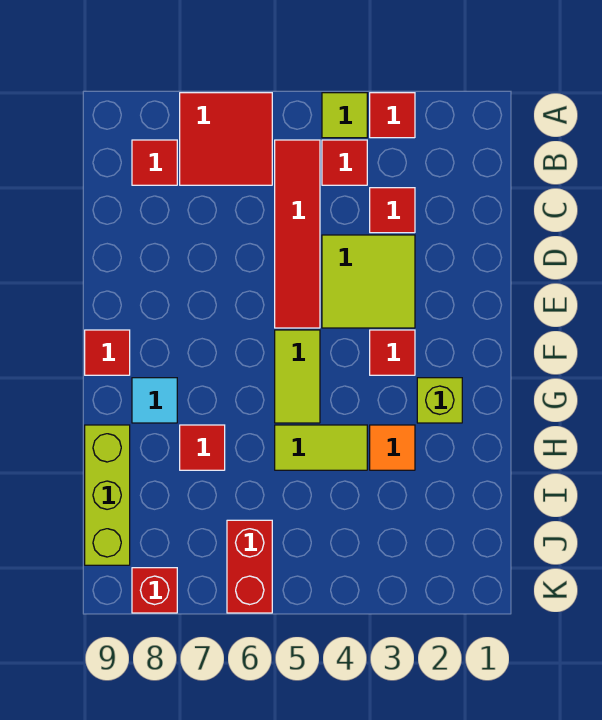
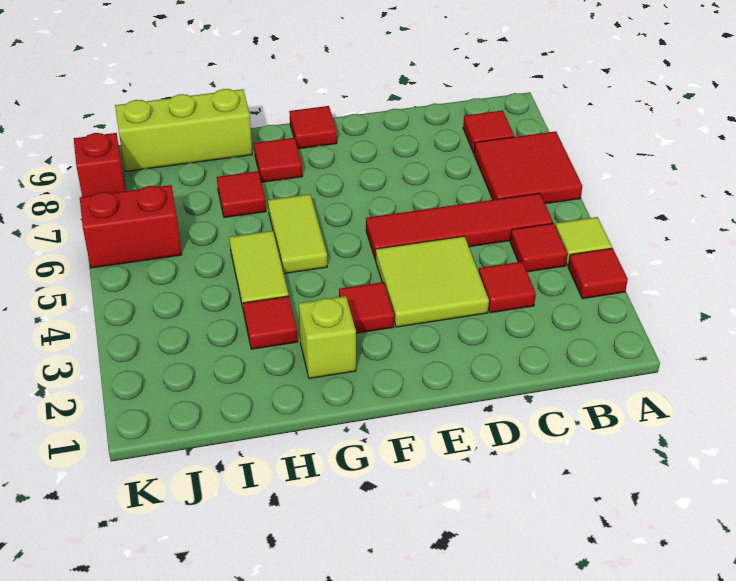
lime tile F5:G5 level 1 -> lime tile G5:G6 level 1
cyan tile G8 level 1 -> red tile G8 level 1
orange tile H3 level 1 -> red tile H3 level 1

